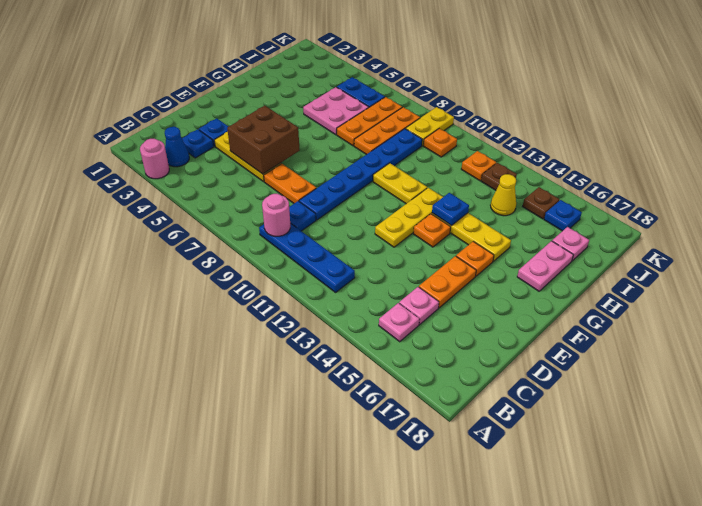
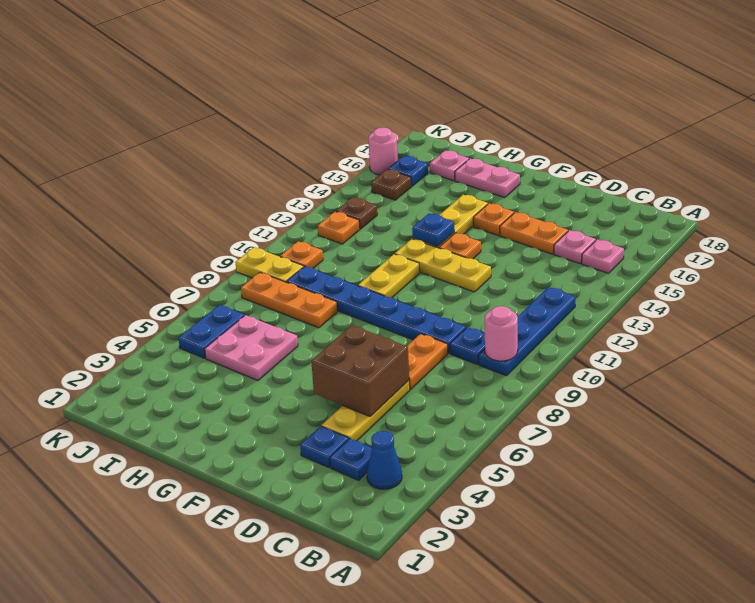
pink round brick A3 level 1 -> pink round brick K16 level 1
orange plate H7:J7 level 1 -> none
yellow cone I14 level 1 -> none

